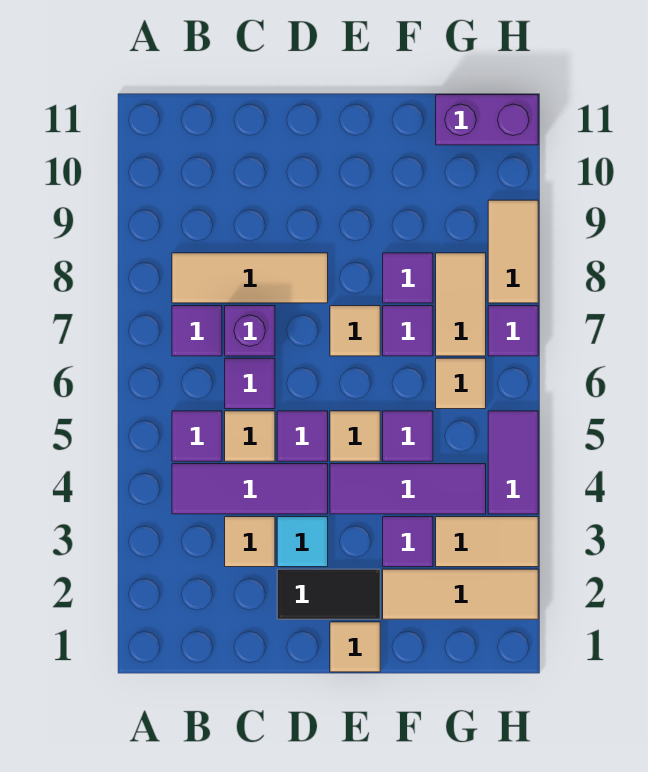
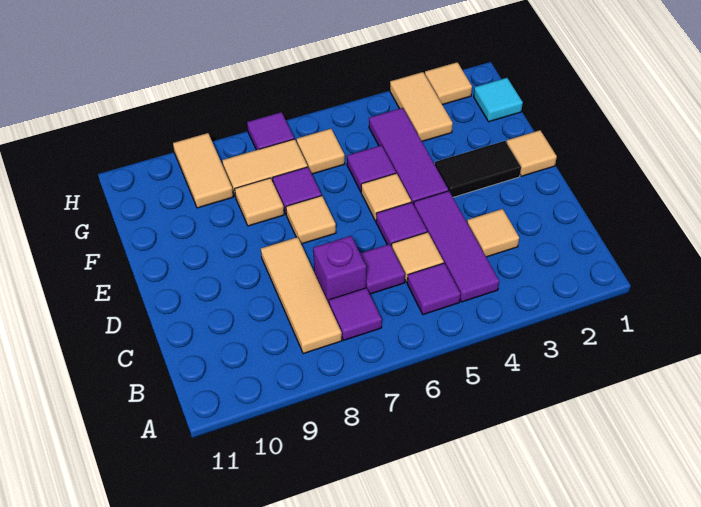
black tile D2:E2 level 1 -> black tile E2:E3 level 1
cyan tile D3 level 1 -> cyan tile G1 level 1
tan tile F2:H2 level 1 -> tan tile H2 level 1
purple tile F3 level 1 -> none
purple tile F8 level 1 -> tan tile F8 level 1
purple brick G11:H11 level 1 -> none
purple tile H4:H5 level 1 -> none
tan tile H8:H9 level 1 -> tan tile G9:H9 level 1

